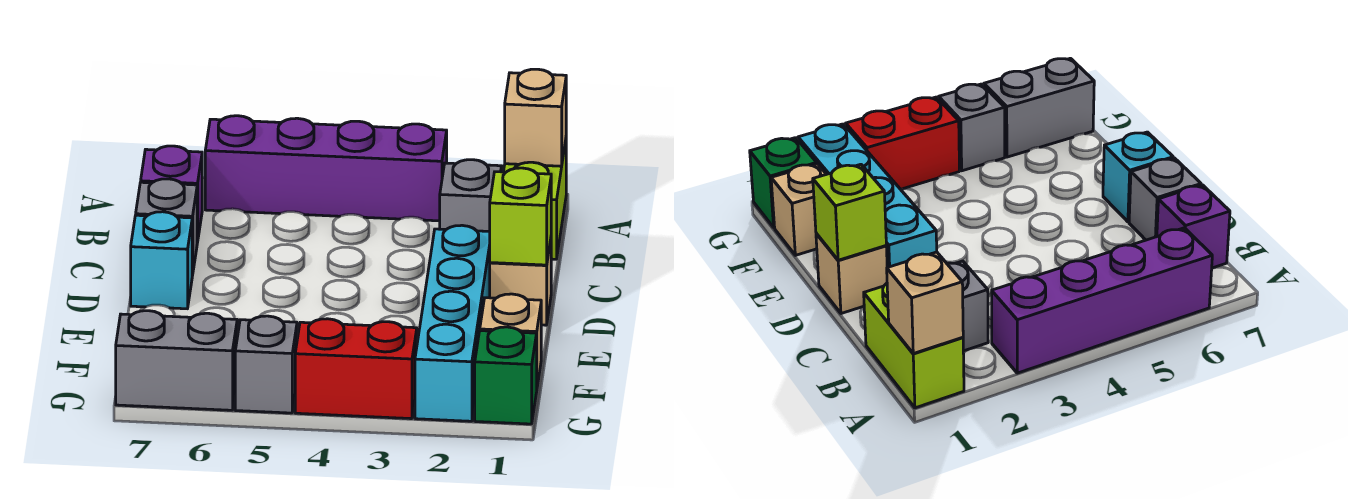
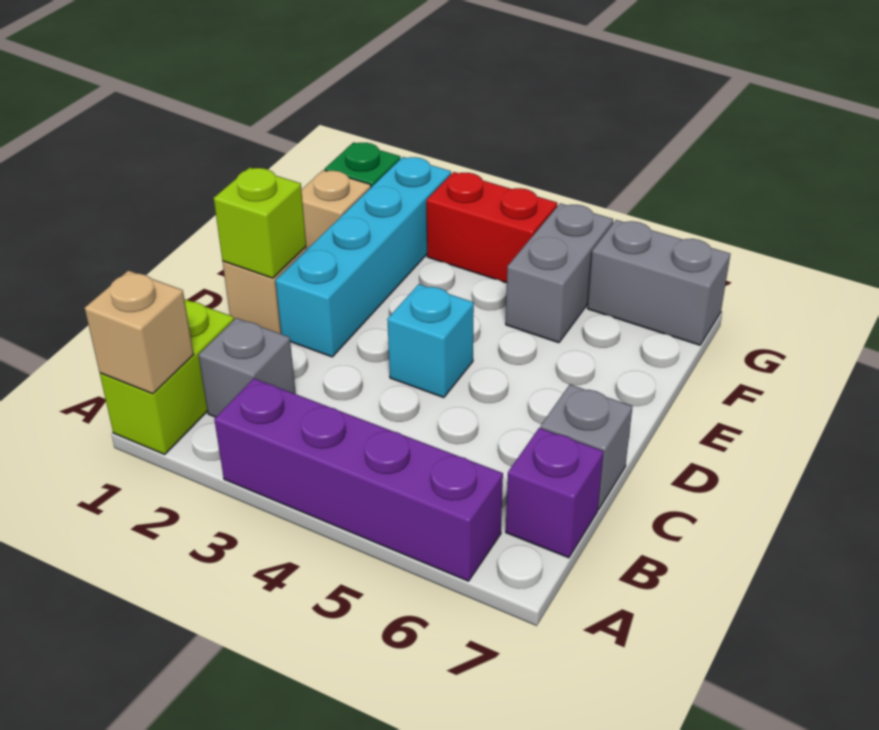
cyan brick D7 level 1 -> cyan brick D4 level 1
grey brick G5 level 1 -> grey brick F5:G5 level 1

